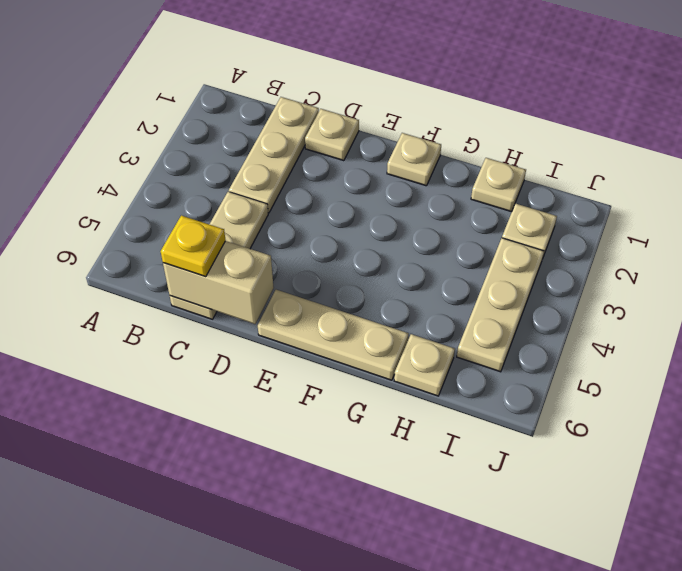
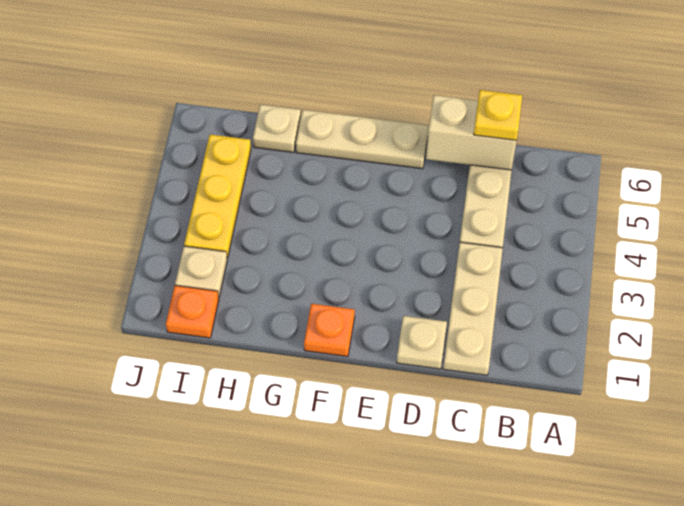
tan plate F1 level 1 -> orange plate F1 level 1
tan plate H1 level 1 -> none
none -> orange plate I1 level 1
tan plate I3:I5 level 1 -> yellow plate I3:I5 level 1

